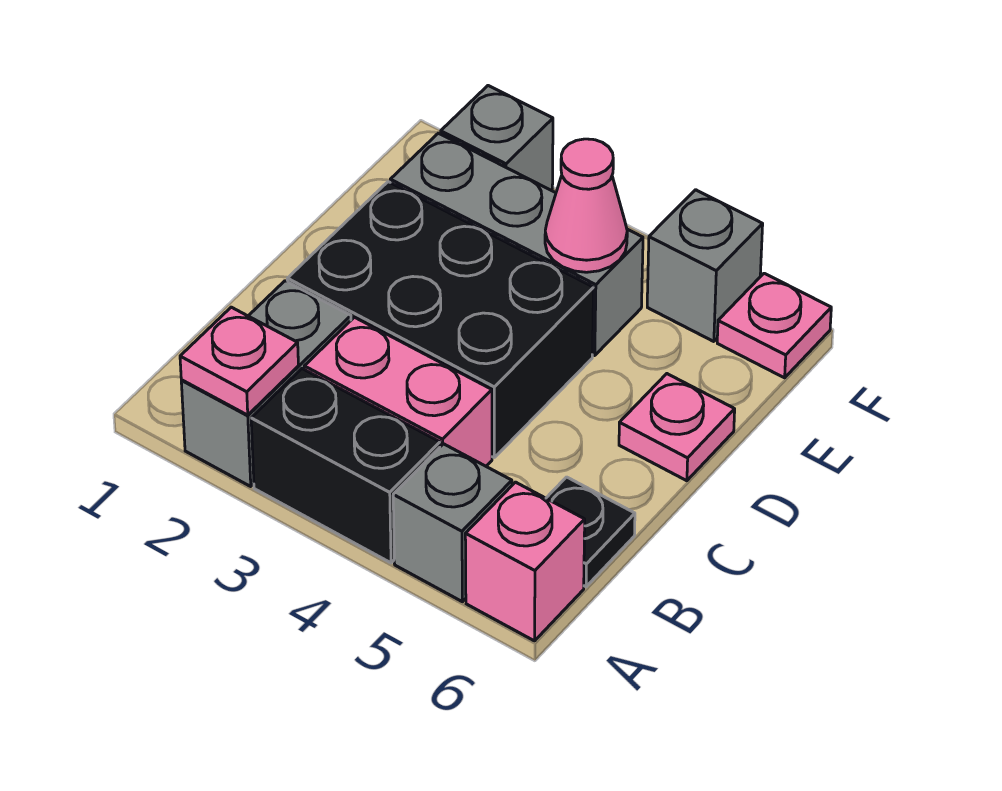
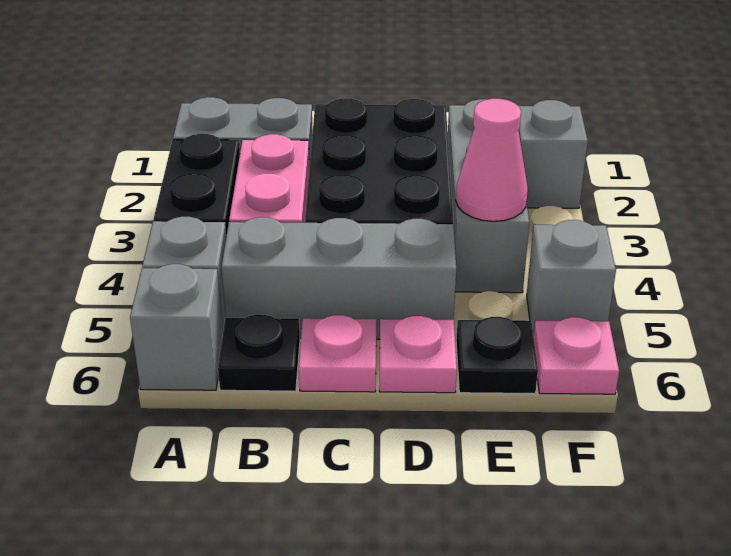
pink plate A2 level 2 -> pink plate C6 level 1
pink brick A6 level 1 -> grey brick A6 level 1
none -> grey brick B5:D5 level 1
none -> black plate E6 level 1

